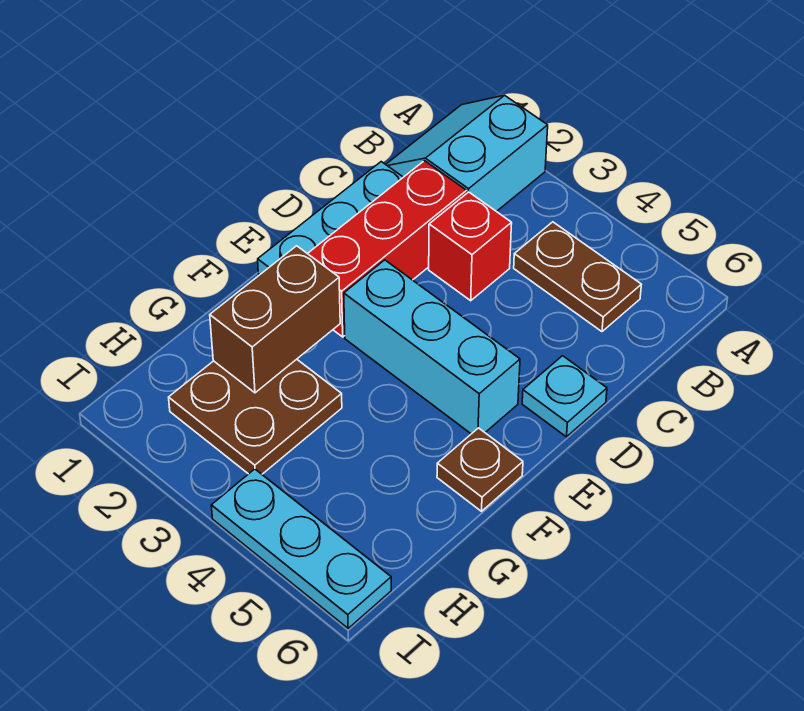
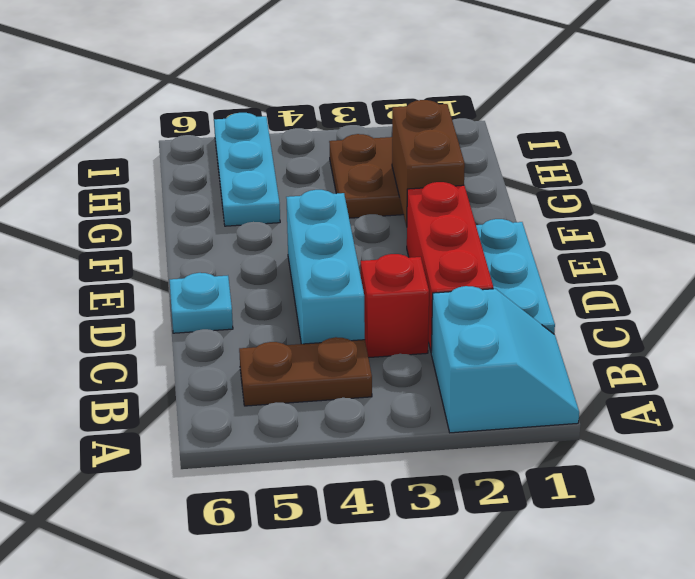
cyan brick E3:E5 level 1 -> cyan brick C4:E4 level 1
brown plate F6 level 1 -> none
cyan plate I4:I6 level 1 -> cyan plate G5:I5 level 1

